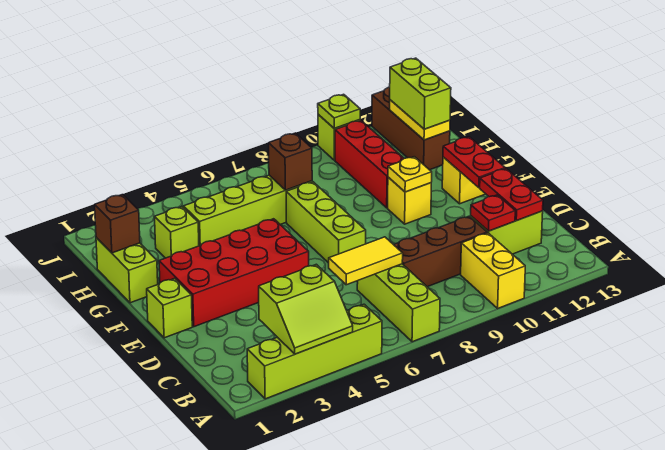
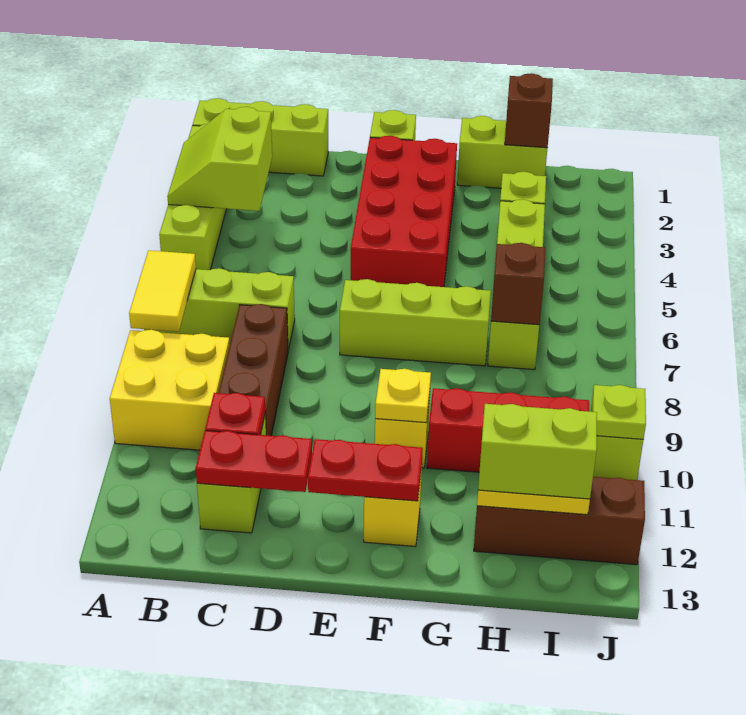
none -> lime brick A1:C1 level 1
yellow brick A10:B10 level 1 -> yellow brick A9:B10 level 1
yellow tile C6:C7 level 2 -> yellow tile A7:A8 level 2

